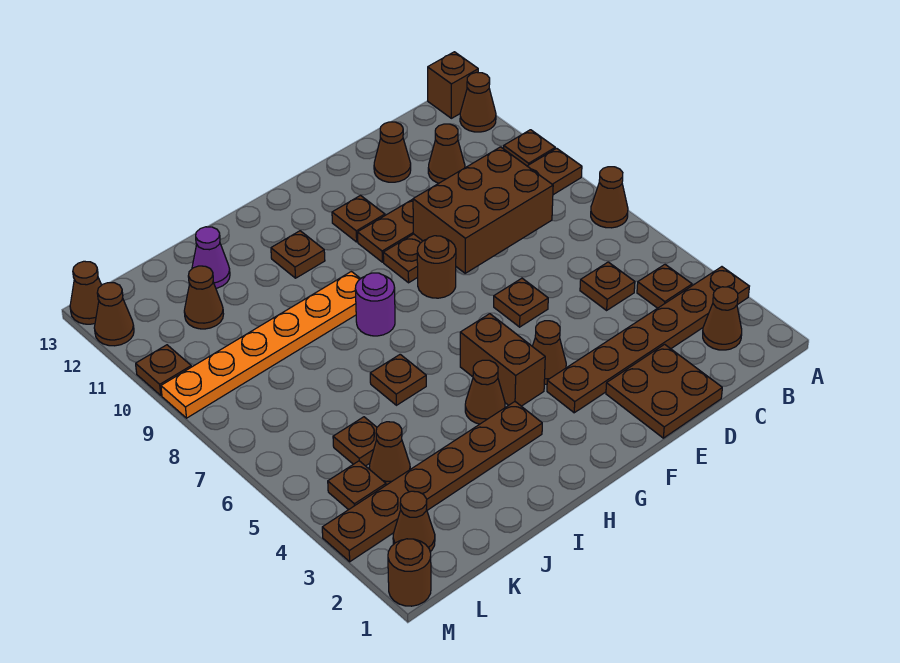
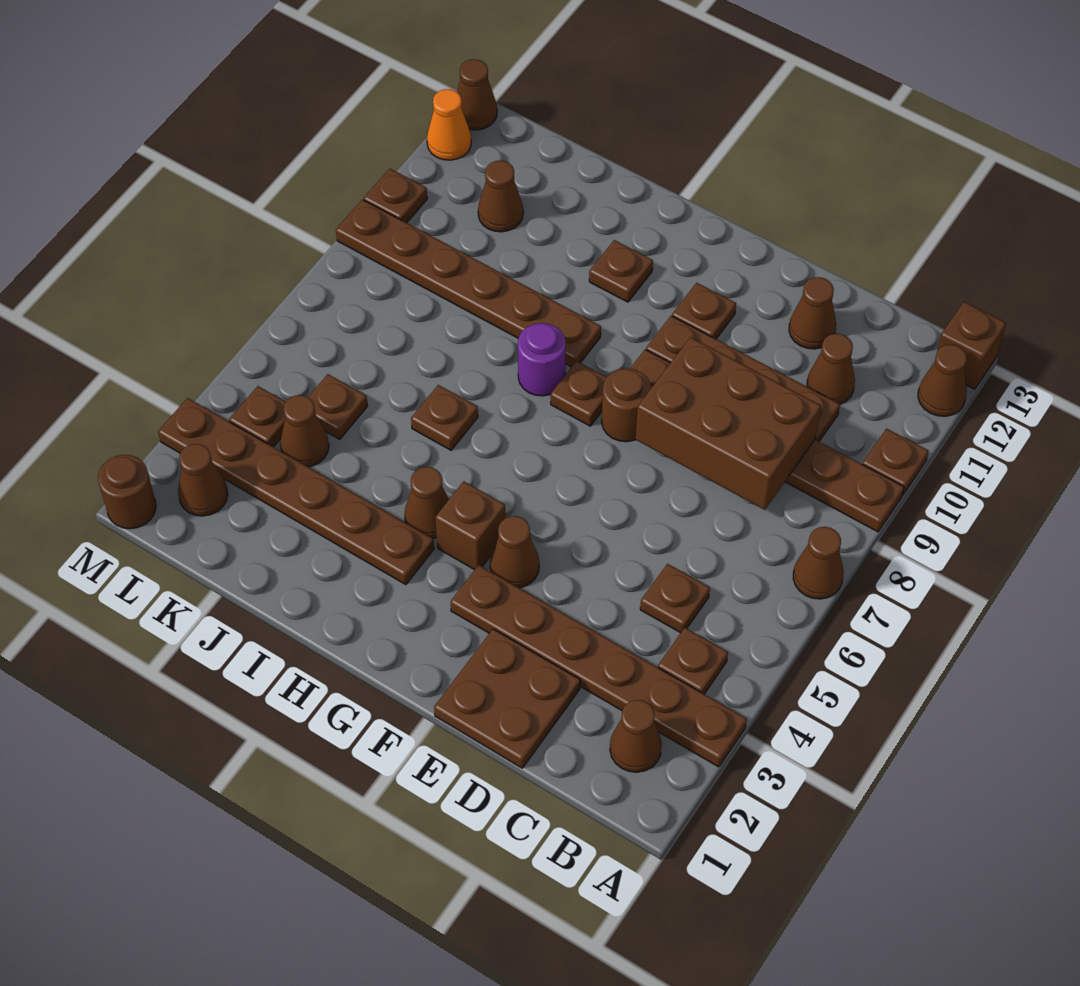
brown plate E6 level 1 -> brown plate G8 level 1
brown brick G4:G5 level 1 -> brown brick G4 level 1
orange plate H9:M9 level 1 -> brown plate H9:M9 level 1
purple cone J12 level 1 -> none
brown cone M12 level 1 -> orange cone M12 level 1

